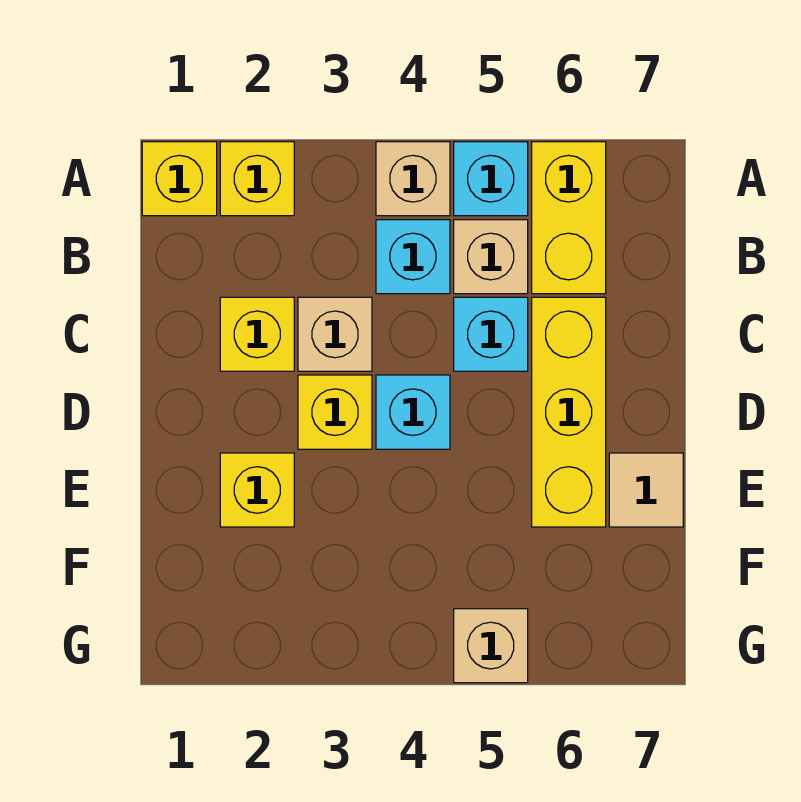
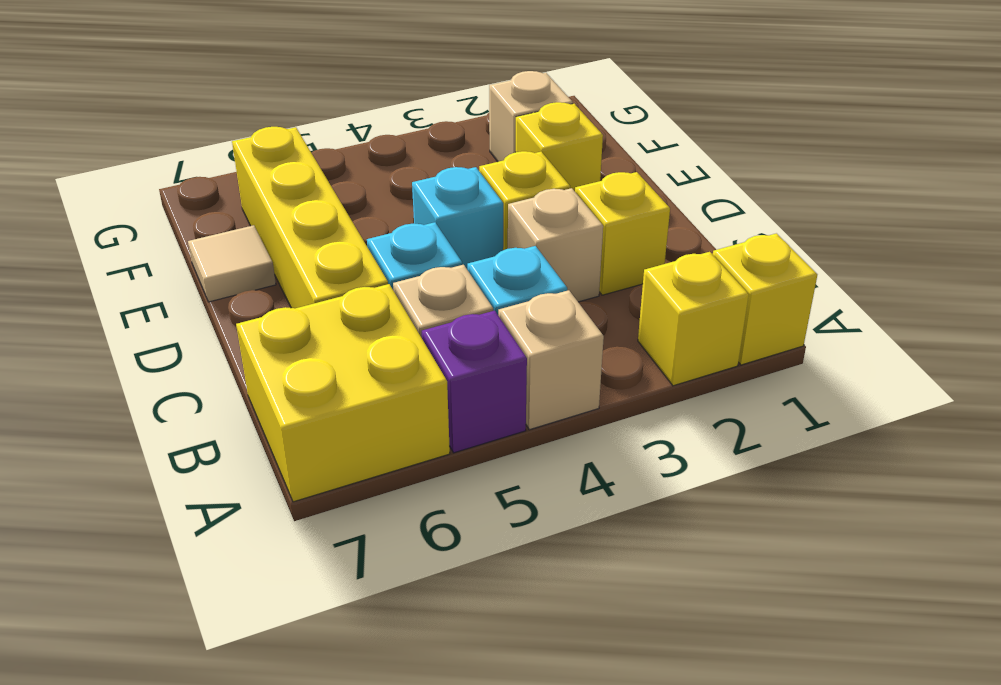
cyan brick A5 level 1 -> purple brick A5 level 1
yellow brick A6:B6 level 1 -> yellow brick A6:B7 level 1
yellow brick C6:E6 level 1 -> yellow brick C6:F6 level 1
tan brick G5 level 1 -> tan brick F2 level 1

